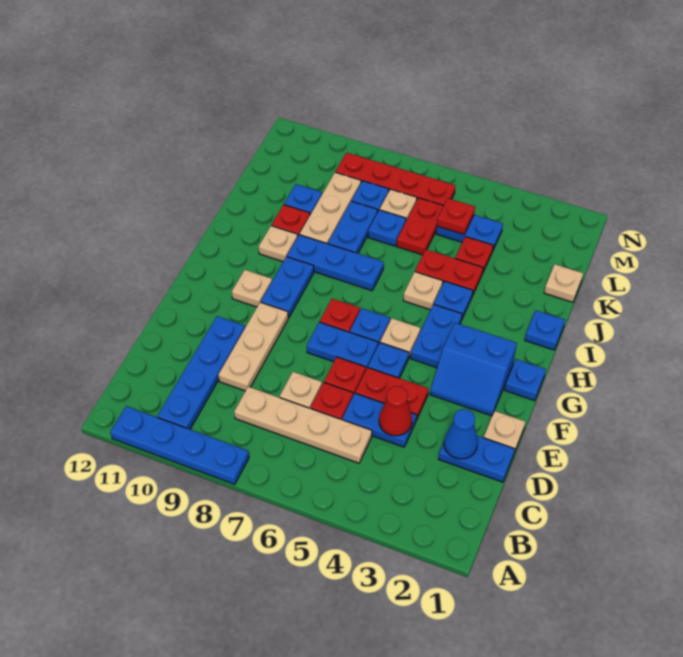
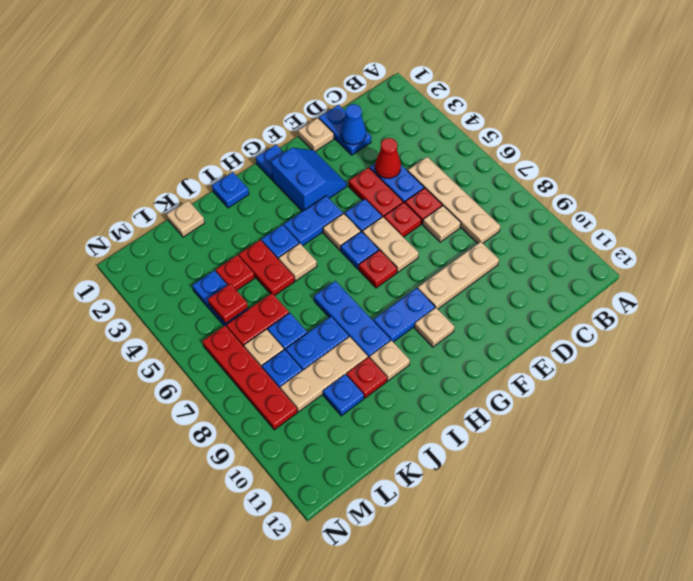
blue plate A8:A11 level 1 -> none
blue plate B10:E10 level 1 -> none
blue plate F6:F7 level 1 -> tan plate F6:F7 level 1

